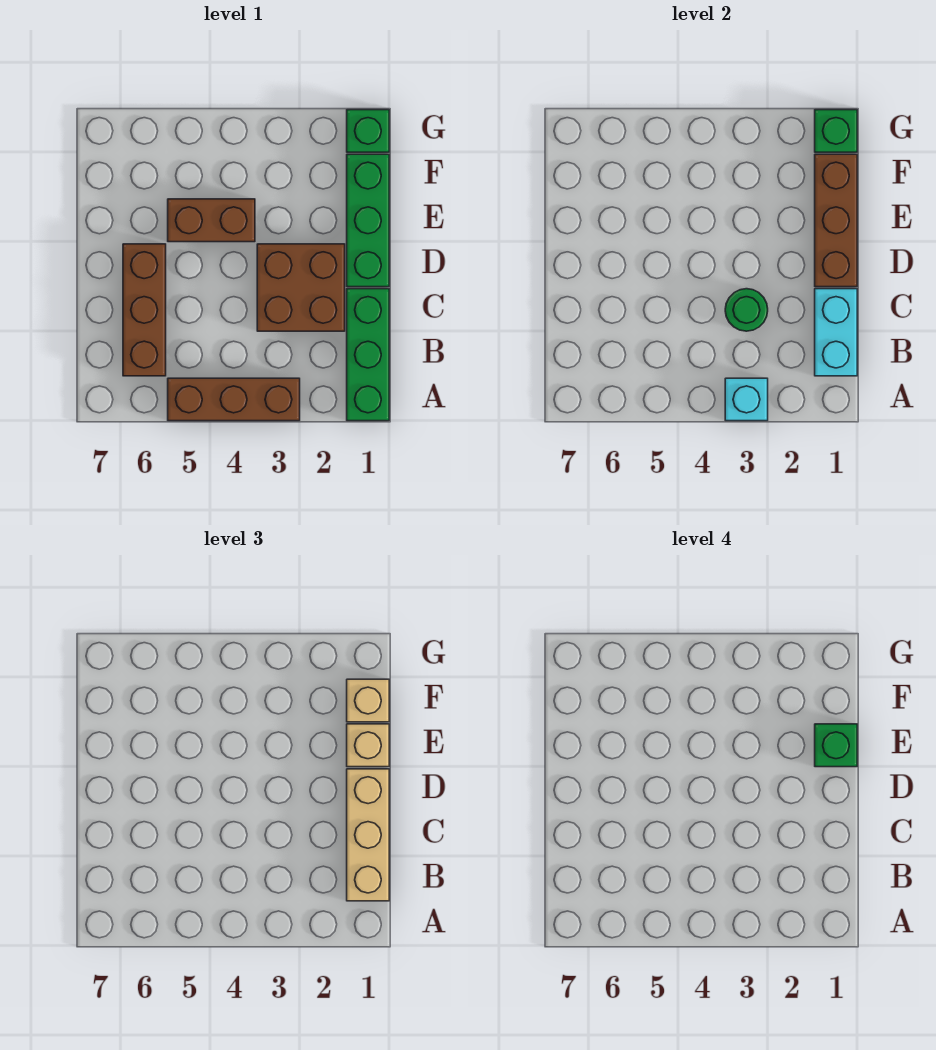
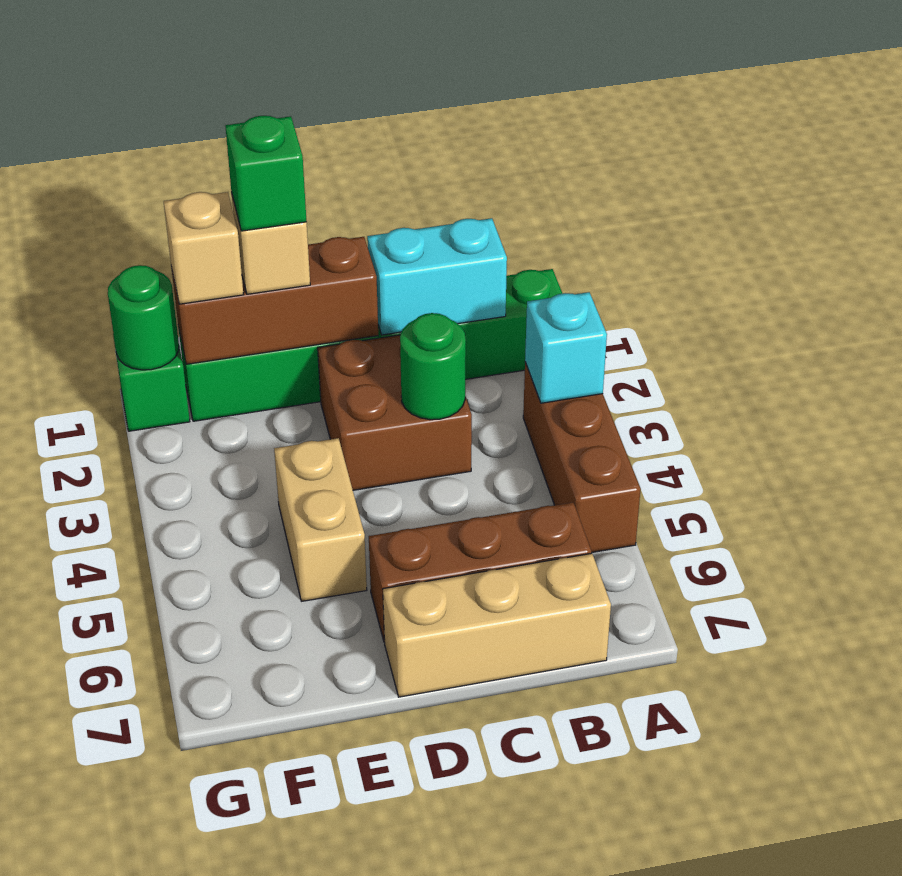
tan brick B1:D1 level 3 -> tan brick B7:D7 level 1
brown brick E4:E5 level 1 -> tan brick E4:E5 level 1
green brick G1 level 2 -> green round brick G1 level 2

